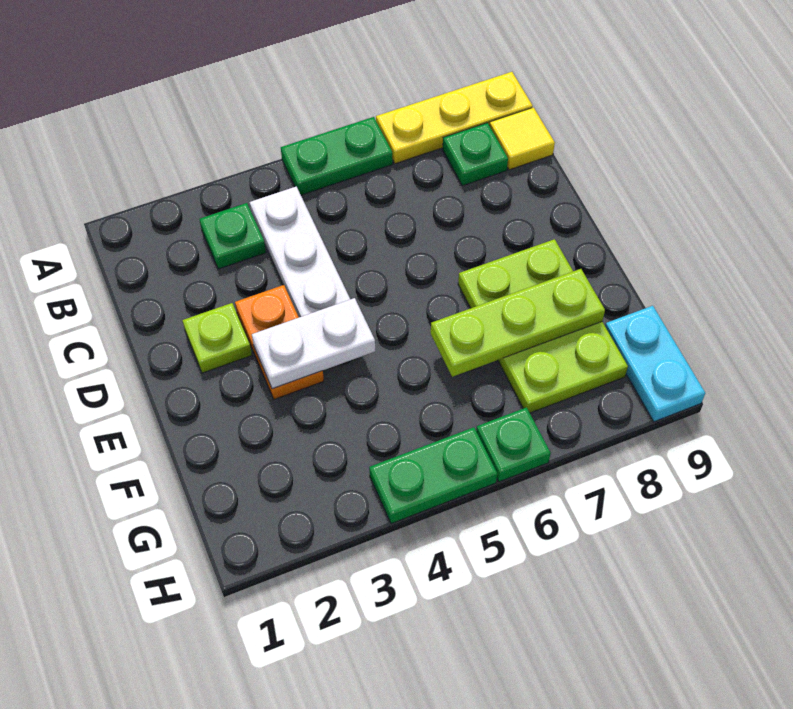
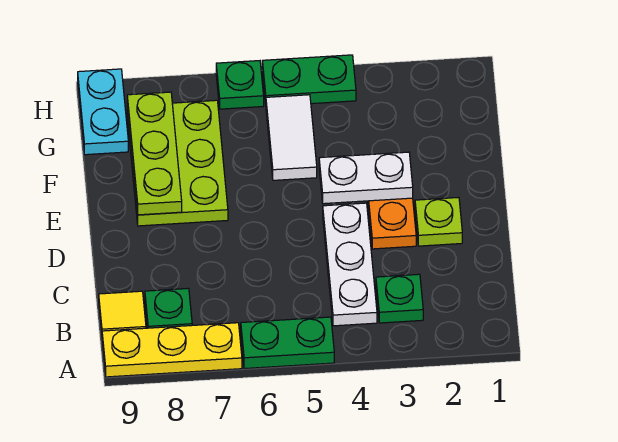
none -> white tile F5:G5 level 1
lime plate F6:F8 level 2 -> lime plate E8:G8 level 2

